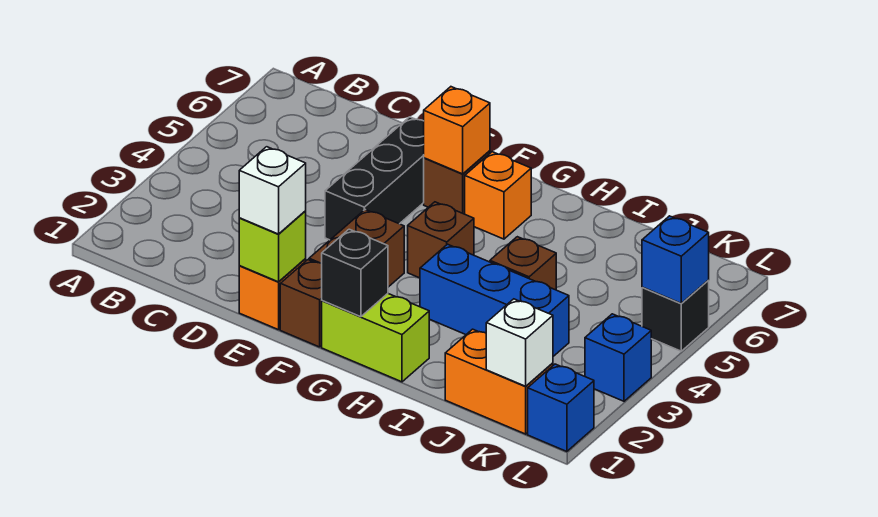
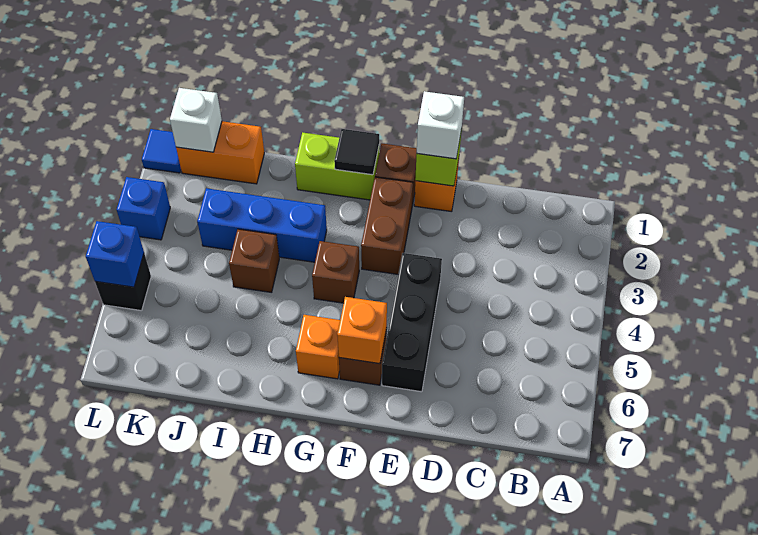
black brick G1 level 2 -> black tile G1 level 2
blue brick L1 level 1 -> blue tile L1 level 1

